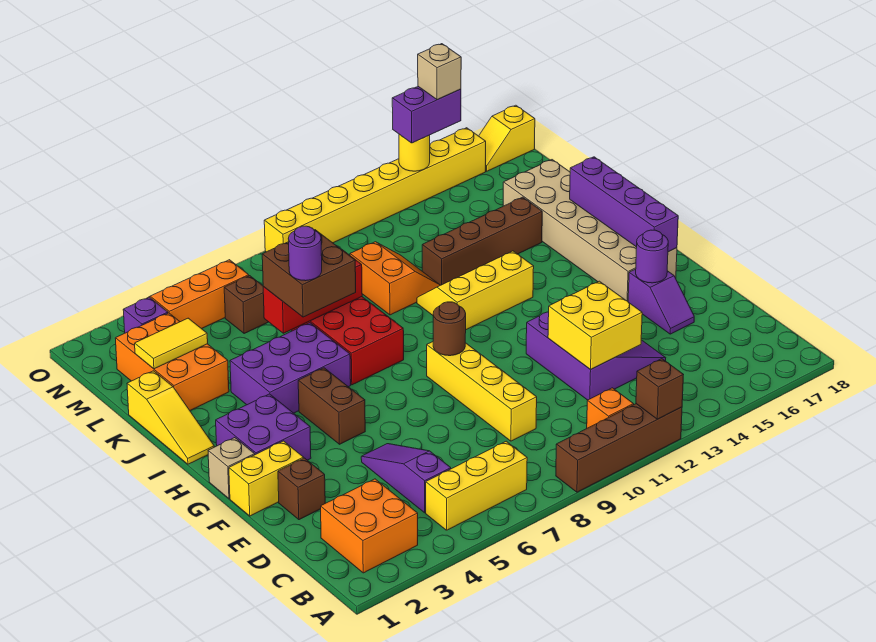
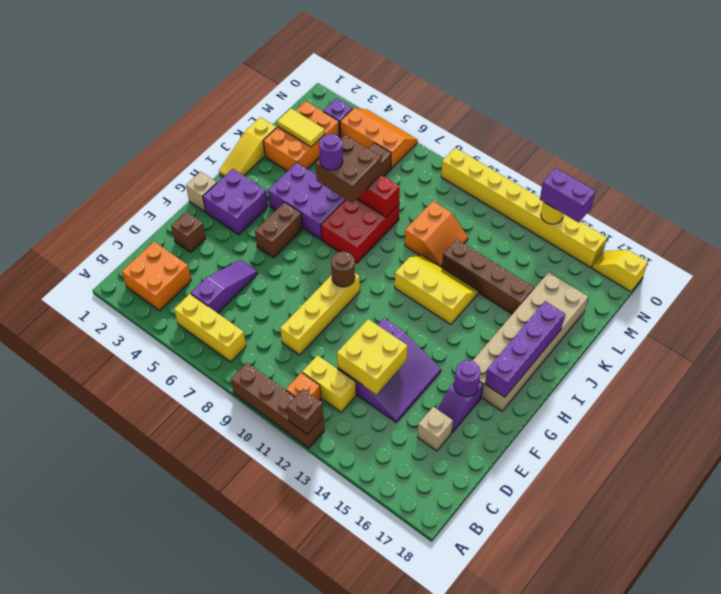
yellow brick F1:F2 level 1 -> yellow brick C11:C12 level 1
tan brick O15 level 4 -> tan brick D16 level 1

